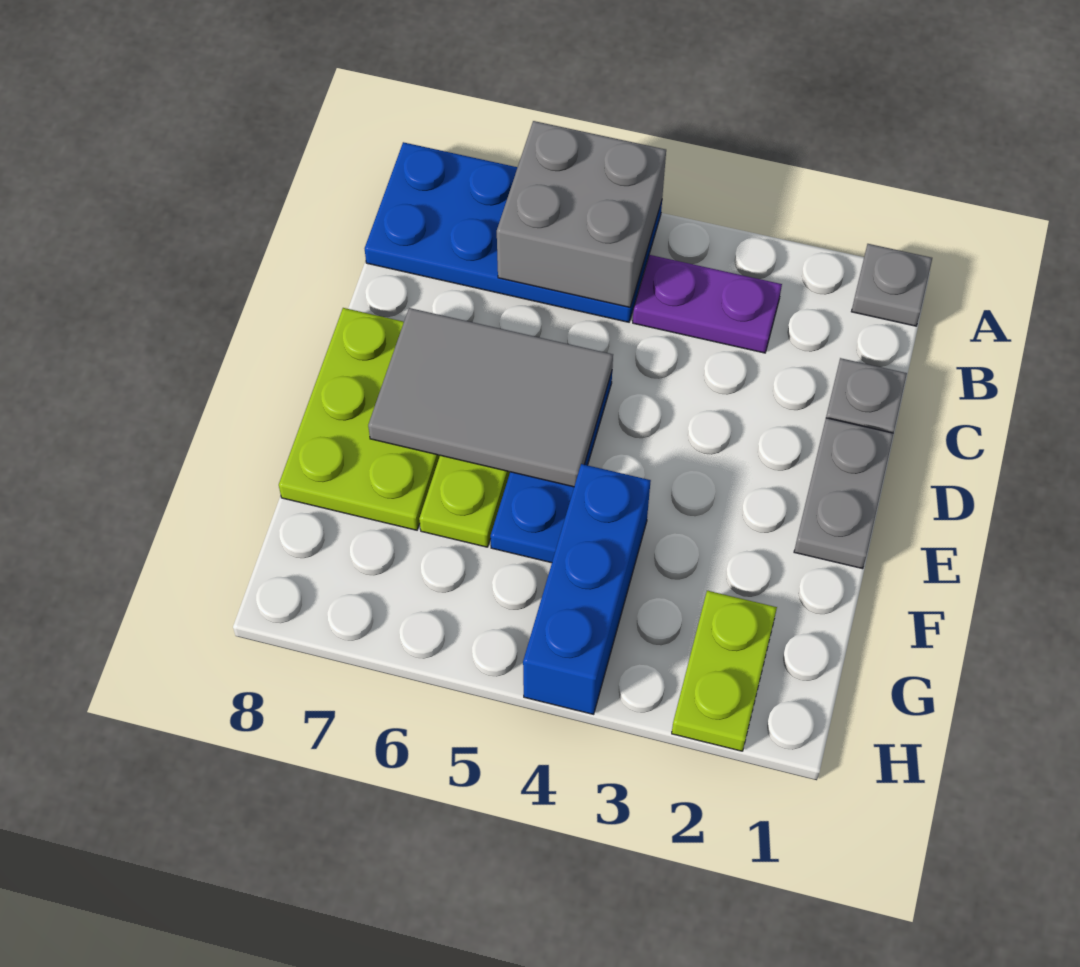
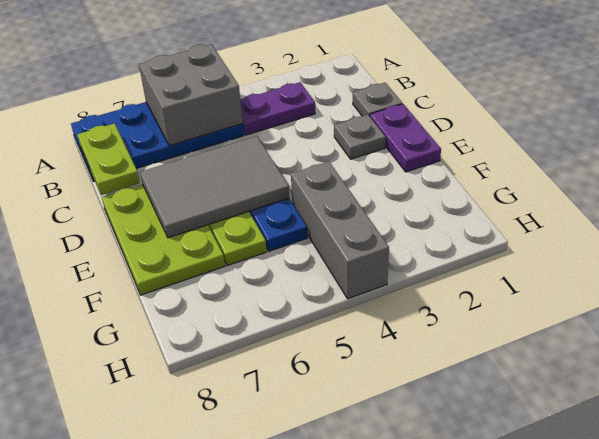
grey plate A1 level 1 -> grey plate D2 level 1
grey plate D1:E1 level 1 -> purple plate D1:E1 level 1
blue brick F4:H4 level 1 -> grey brick F4:H4 level 1
lime plate G2:H2 level 1 -> lime plate B8:C8 level 2

